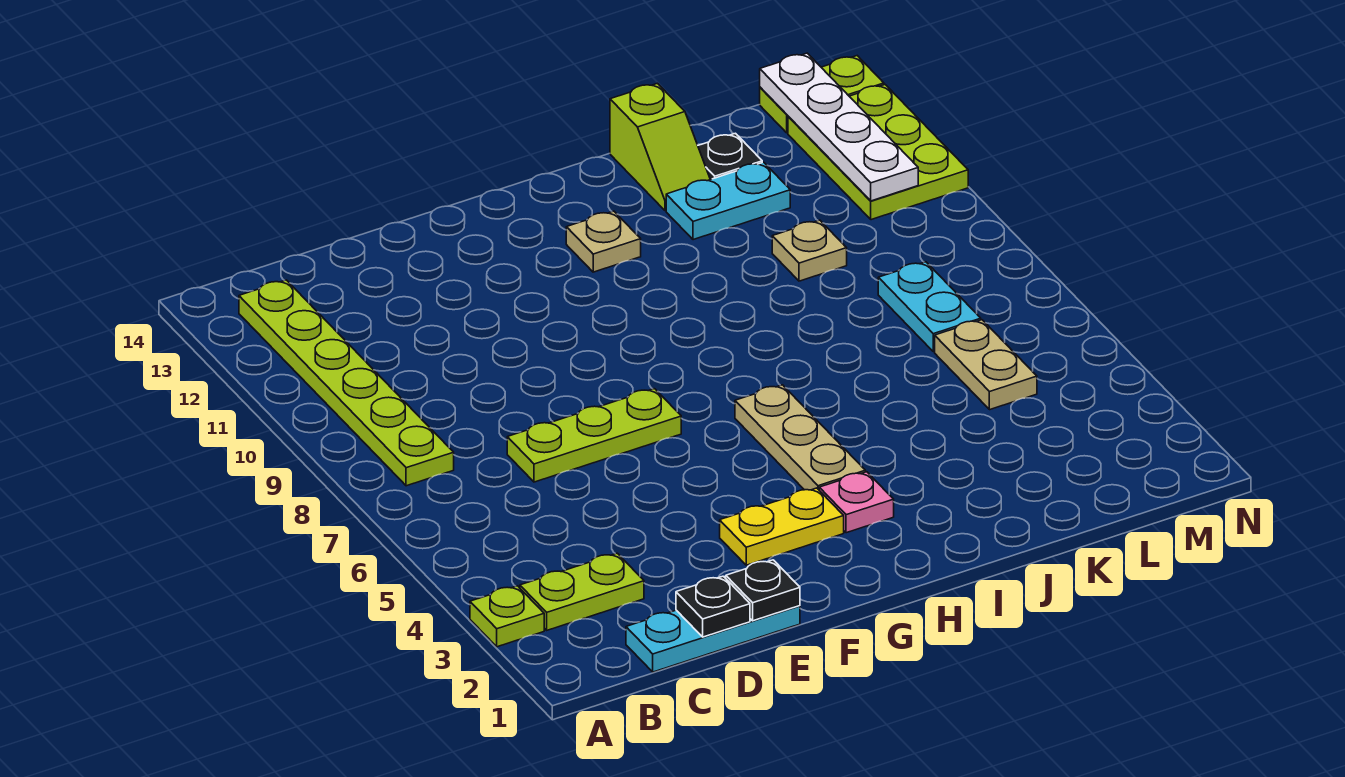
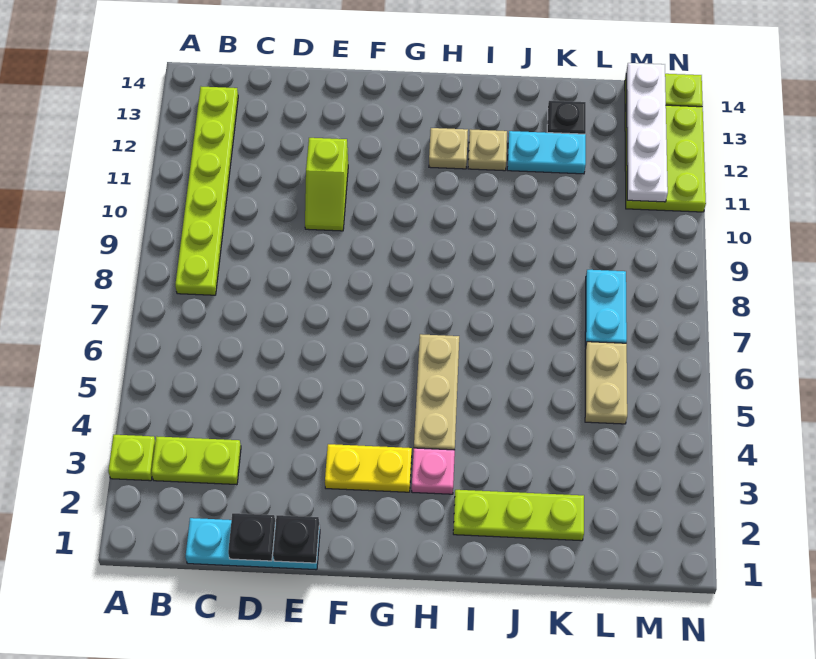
lime plate D7:F7 level 1 -> lime plate I2:K2 level 1
lime slope J13:J14 level 1 top 14 -> lime slope E10:E11 level 1 top 11
tan plate K10 level 1 -> tan plate I12 level 1

